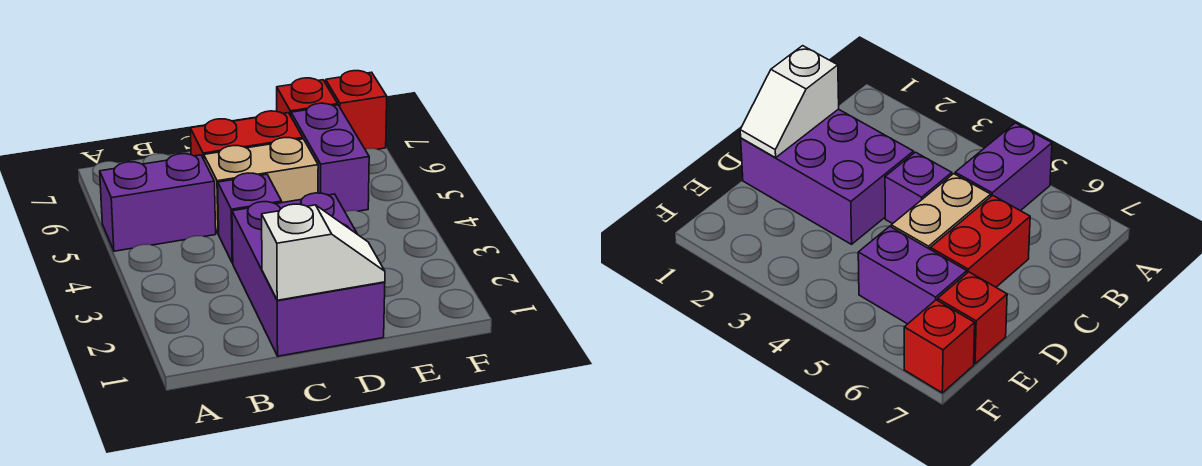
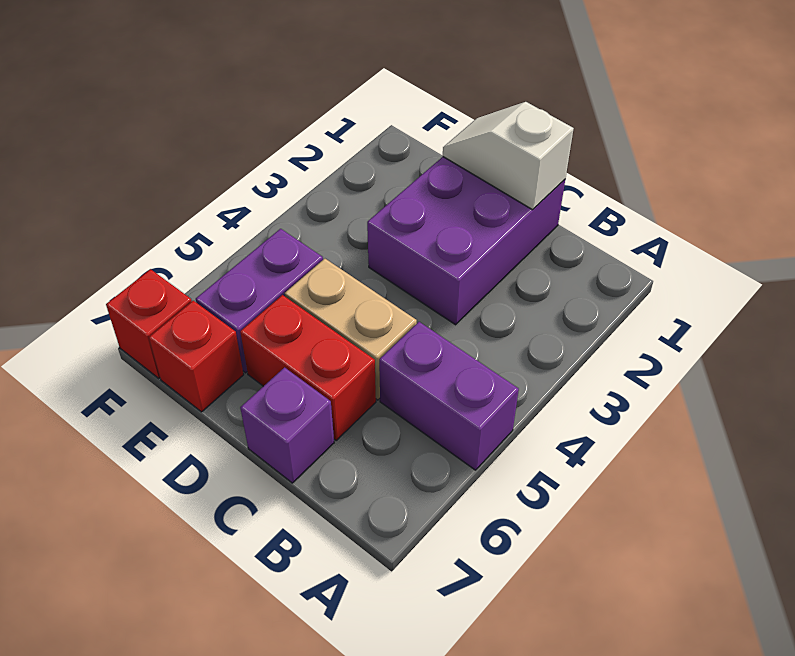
purple brick C4 level 1 -> purple brick C7 level 1

